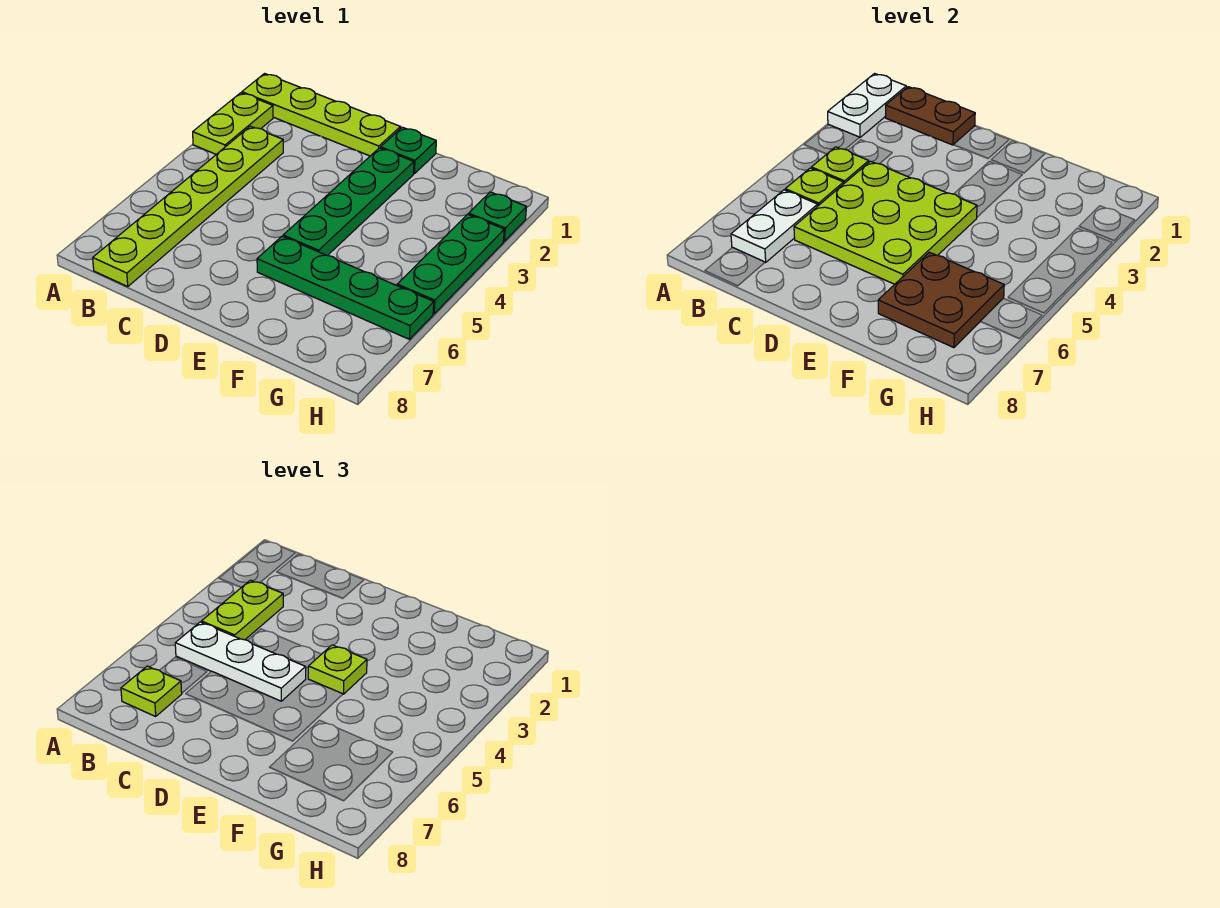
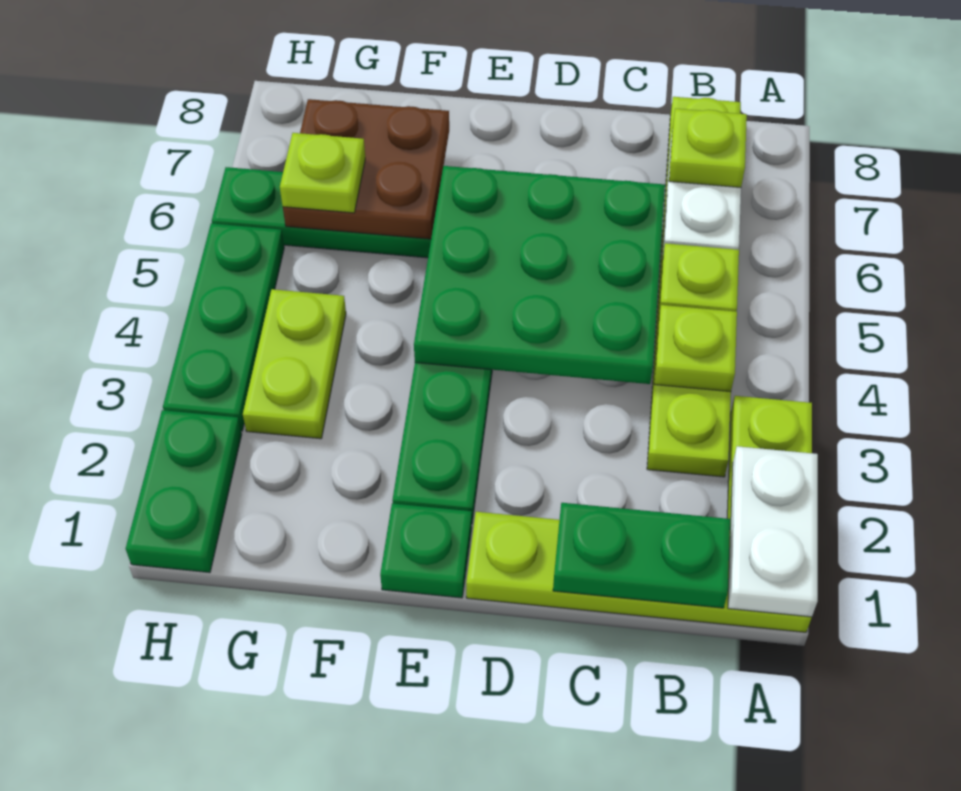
brown plate B1:C1 level 2 -> green plate B1:C1 level 2
lime plate B3:B4 level 3 -> lime plate G3:G4 level 1
white plate B5:D5 level 3 -> none
lime plate C4:E6 level 2 -> green plate C4:E6 level 2
lime plate E4 level 3 -> lime plate G6 level 3
green plate H2 level 1 -> green plate H1:H2 level 1

